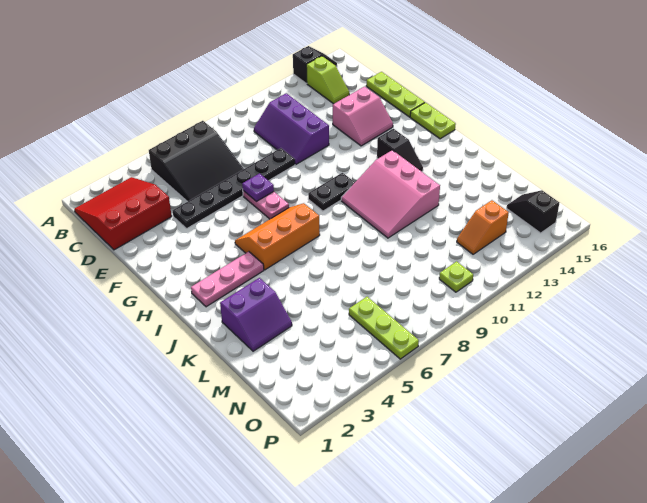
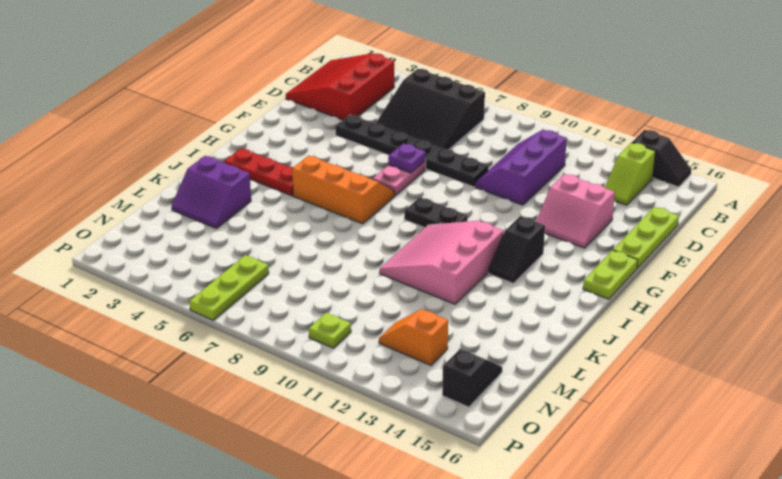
red slope B1:D3 level 1 top D -> red slope B1:D3 level 1 top 3
pink plate I2:I4 level 1 -> red plate I2:I4 level 1

